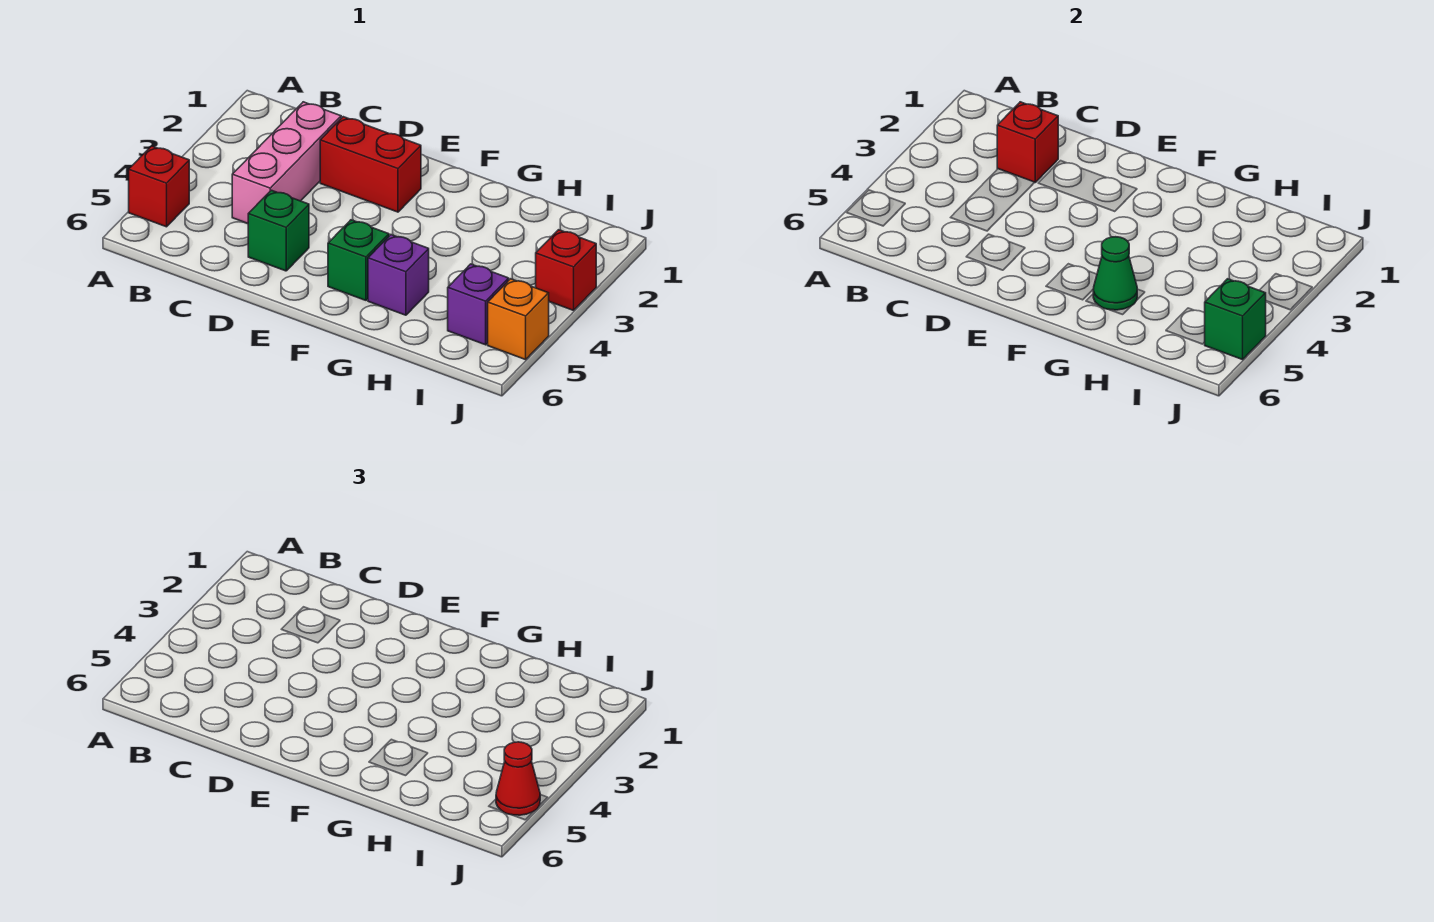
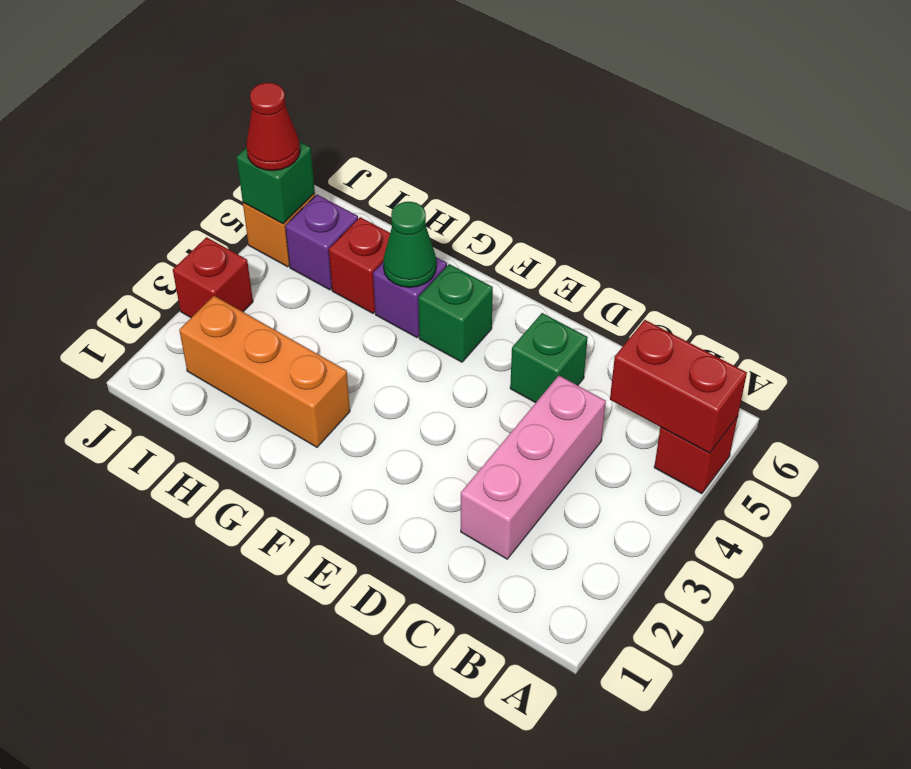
red brick C2 level 2 -> red brick H5 level 1
red brick D2:E2 level 1 -> red brick A5:B5 level 2
none -> orange brick G2:I2 level 1

